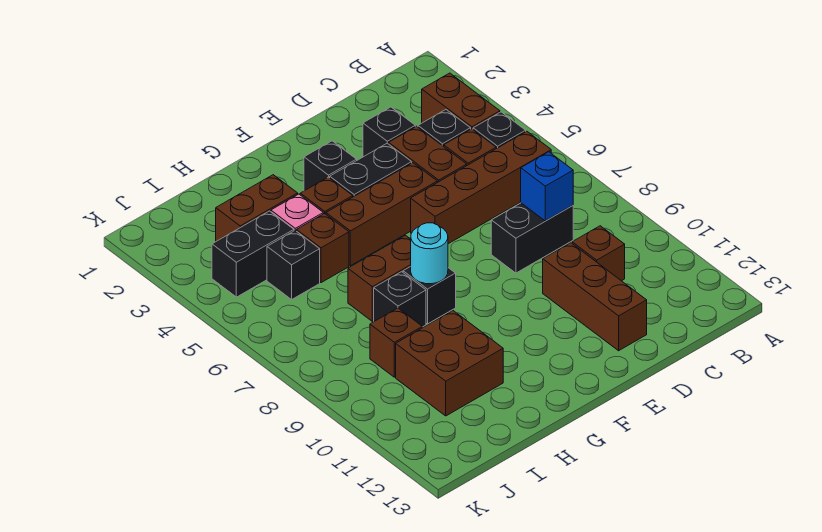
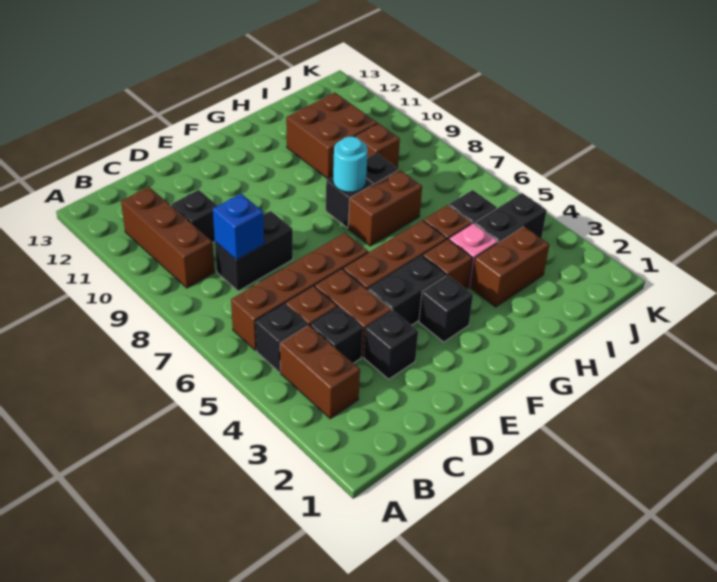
brown brick C10 level 1 -> black brick C10 level 1
brown brick D10:D12 level 1 -> brown brick B9:B11 level 1

